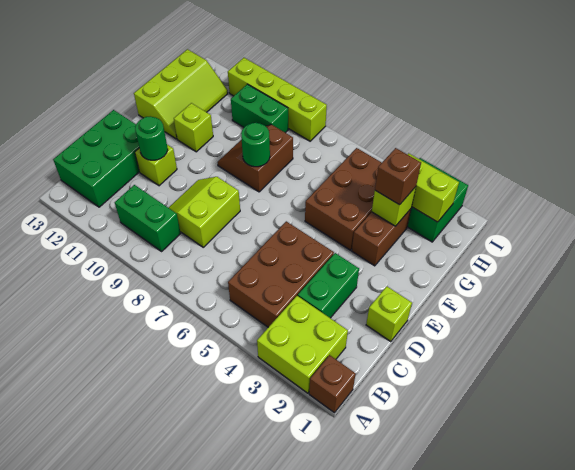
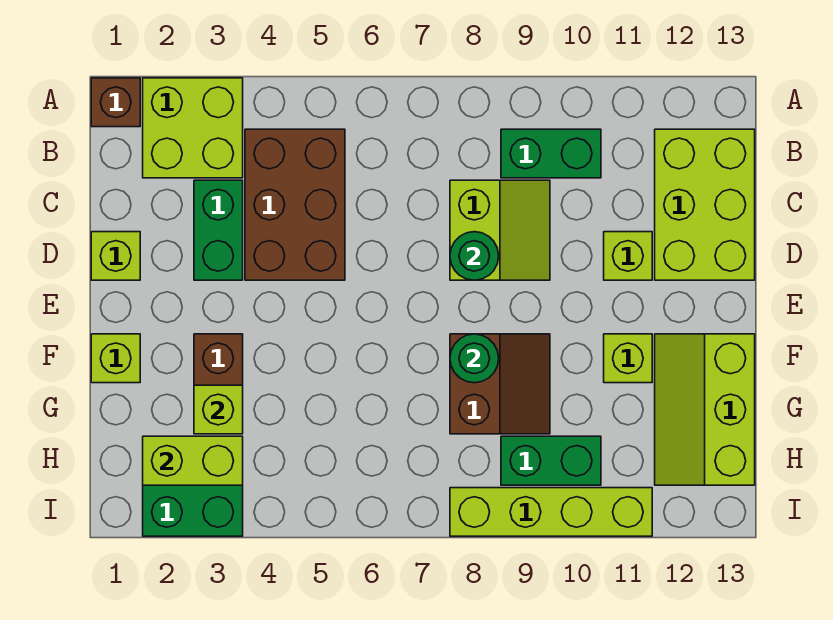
green brick B12:D13 level 1 -> lime brick B12:D13 level 1
green round brick D11 level 2 -> green round brick D8 level 2
none -> lime brick F1 level 1
brown brick F4:H5 level 1 -> none
brown brick G3 level 3 -> none

